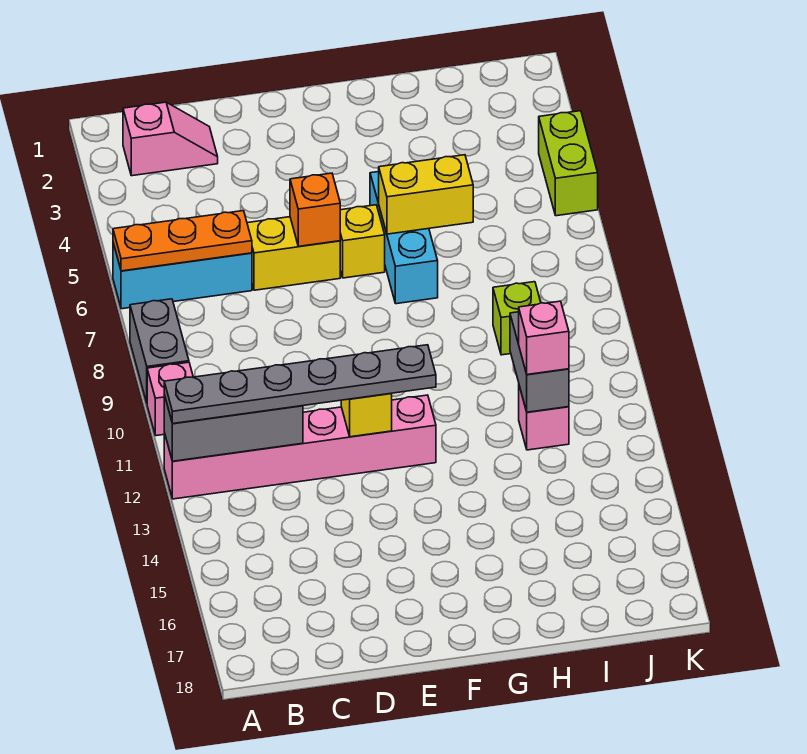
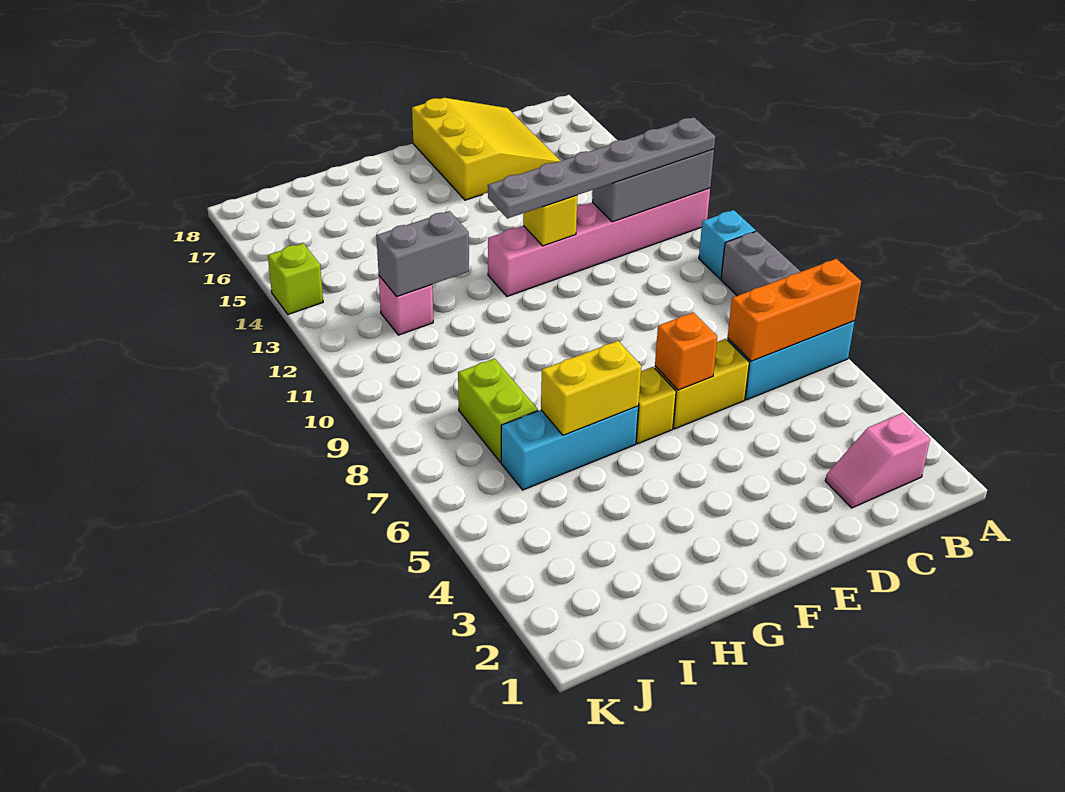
orange plate A6:C6 level 2 -> orange brick A6:C6 level 2
pink brick A10 level 1 -> cyan brick A10 level 1
none -> yellow slope C16:E18 level 1 top E
cyan brick G5:G7 level 1 -> cyan brick G6:I6 level 1
lime brick I9 level 1 -> lime brick K14 level 1
grey brick I11:I12 level 2 -> grey brick H12:I12 level 2
pink brick I12 level 3 -> none
lime brick K4:K5 level 1 -> lime brick I7:I8 level 1

